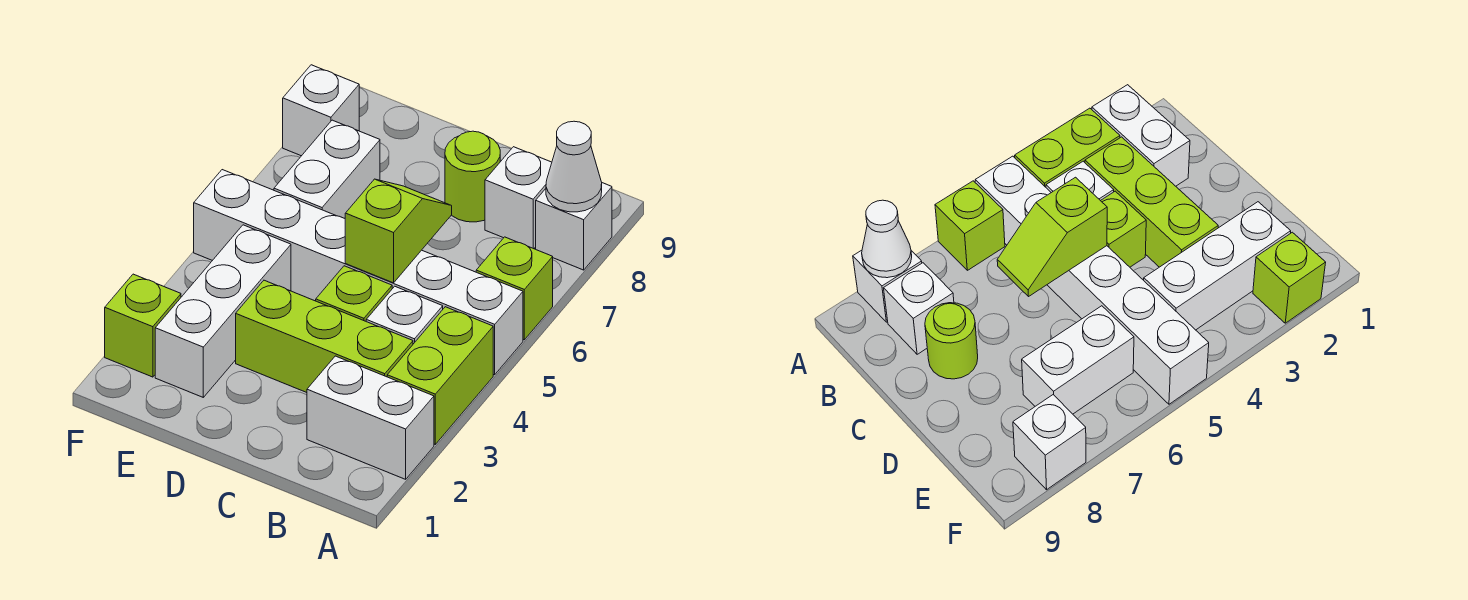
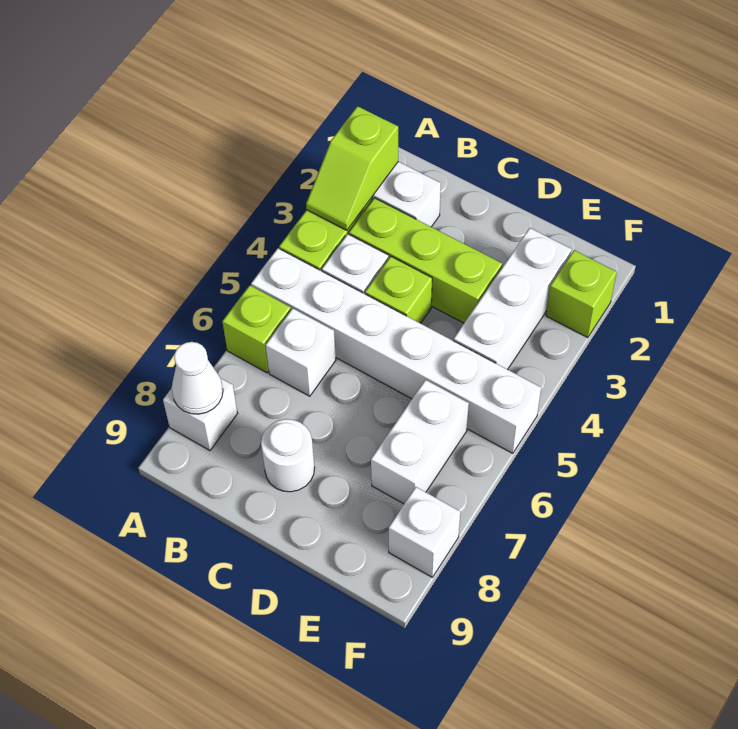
white brick B8 level 1 -> white brick B6 level 1
lime slope C5:C6 level 2 top 5 -> lime slope A2:A3 level 2 top 2
lime round brick C8 level 1 -> white round brick C8 level 1

